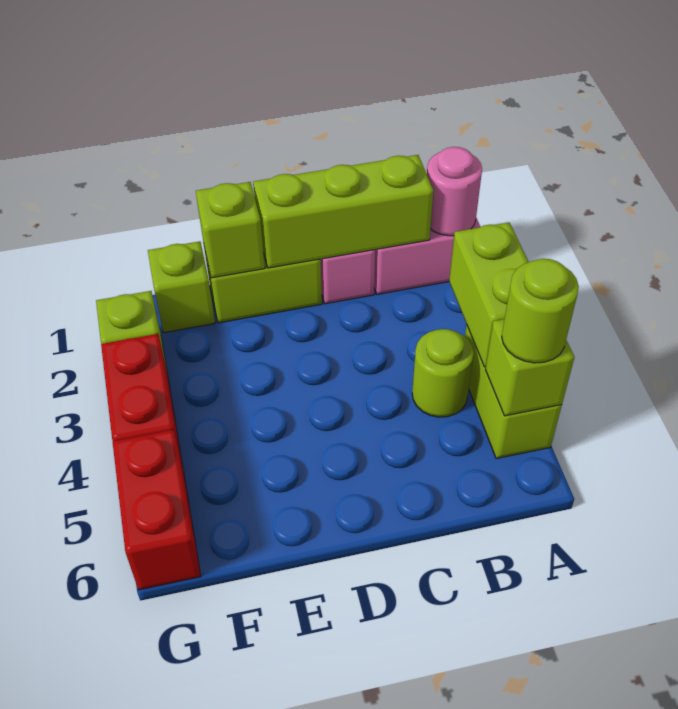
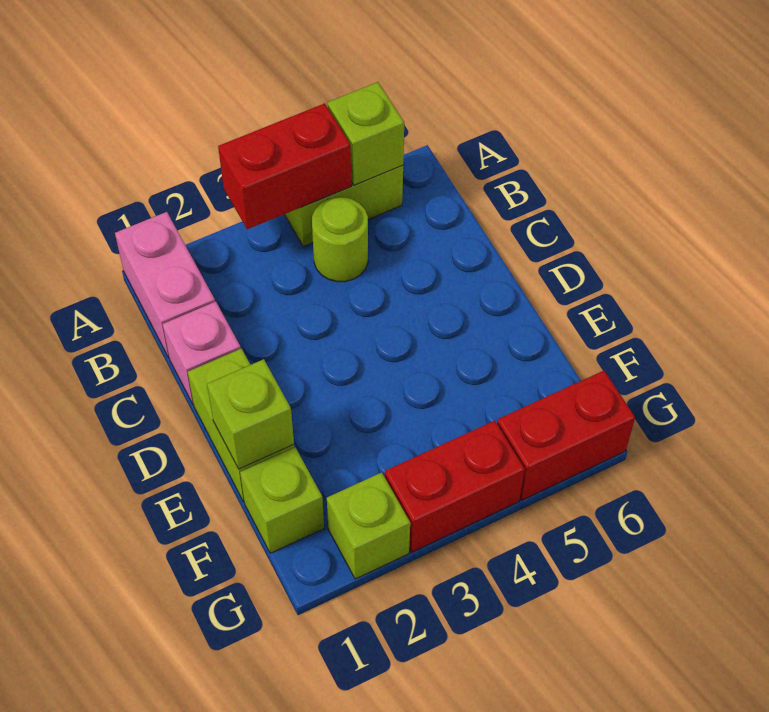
pink round brick A1 level 2 -> none
lime brick A3:A4 level 2 -> red brick A3:A4 level 2
lime round brick A5 level 3 -> none
lime brick B1:D1 level 2 -> none

